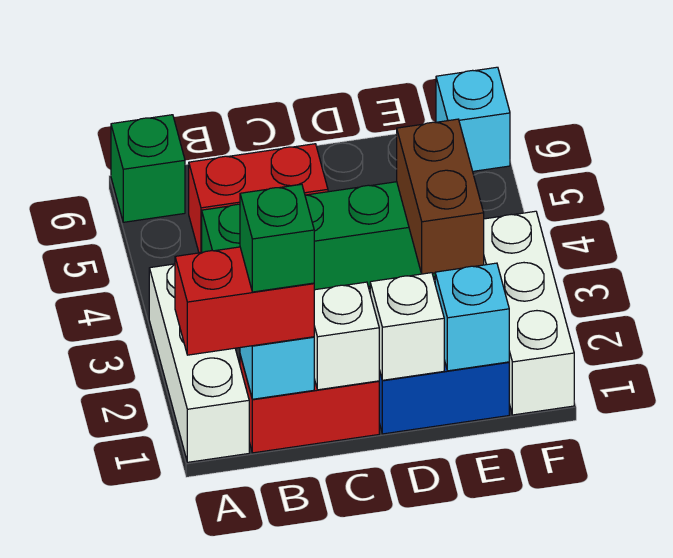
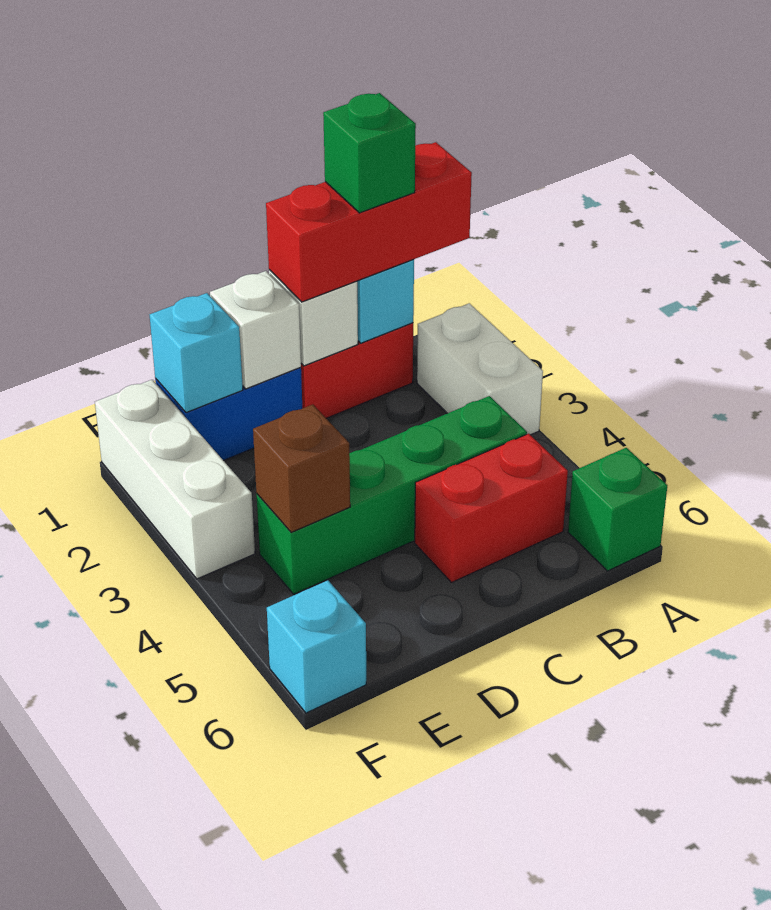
white brick A1:A3 level 1 -> white brick A2:A3 level 1
red brick A1:B1 level 3 -> red brick A1:C1 level 3
brown brick E3:E4 level 2 -> brown brick E4 level 2

